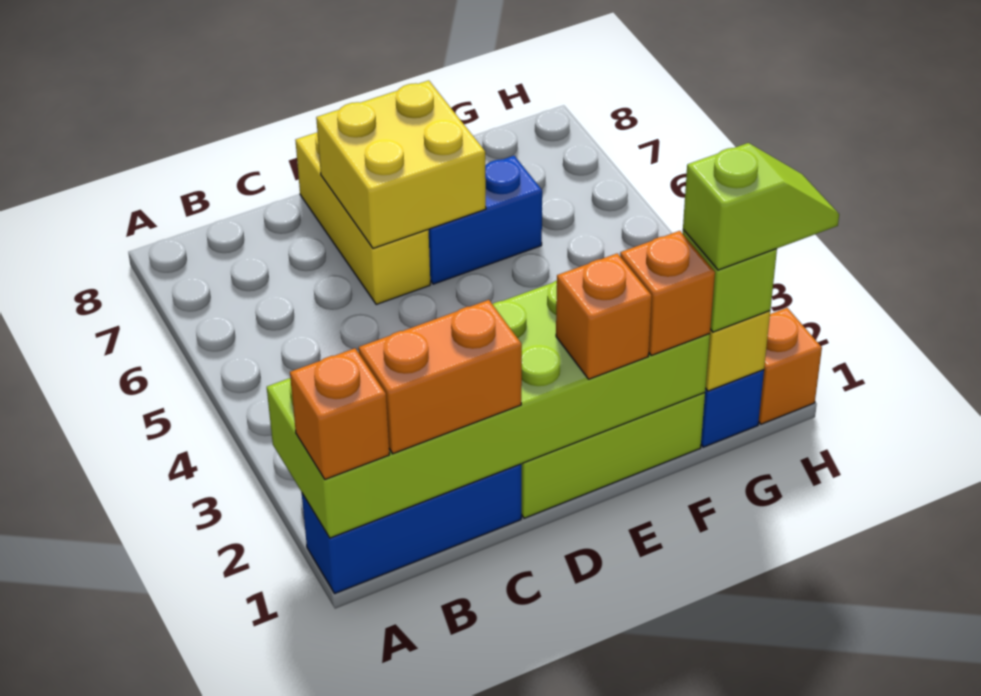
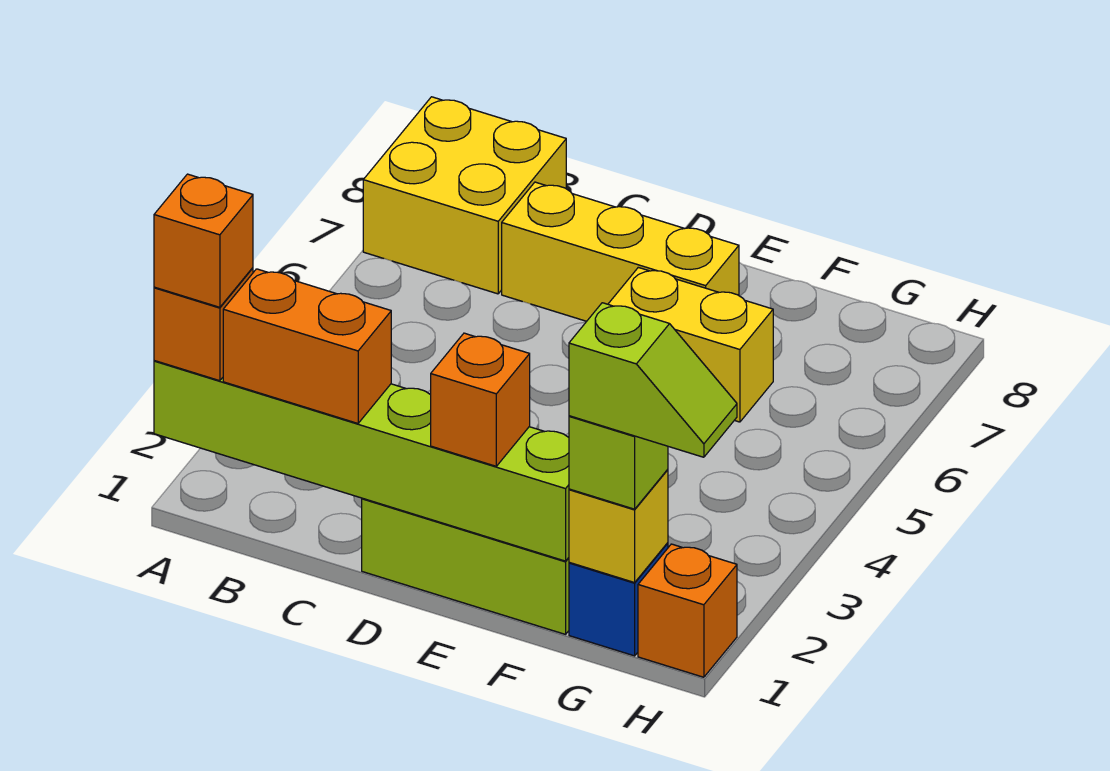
blue brick A1:C1 level 1 -> none
lime brick A1:F2 level 2 -> lime brick A1:F1 level 2
yellow brick D6:D8 level 1 -> yellow brick C7:E7 level 1
yellow brick D6:E7 level 2 -> yellow brick A7:B8 level 1
blue brick E6:F6 level 1 -> yellow brick E6:F6 level 1
orange brick F1 level 3 -> orange brick A1 level 4

